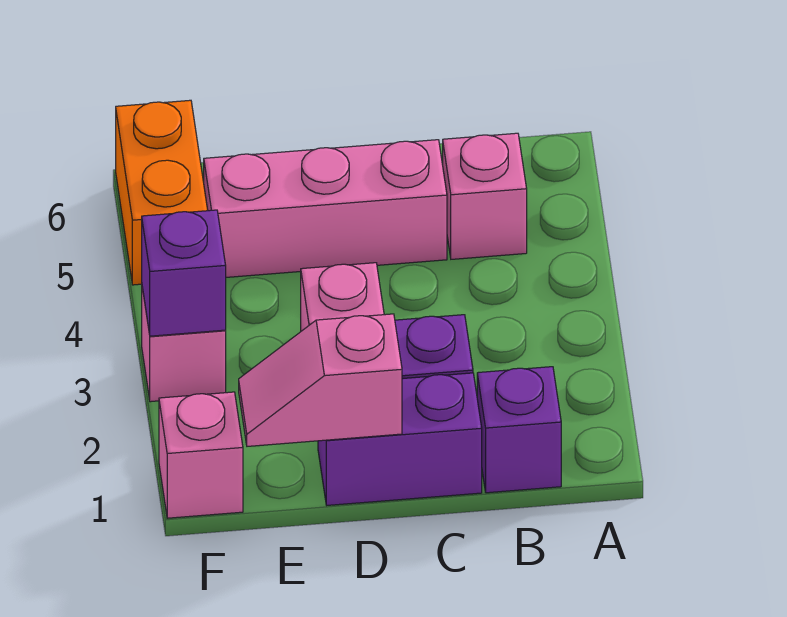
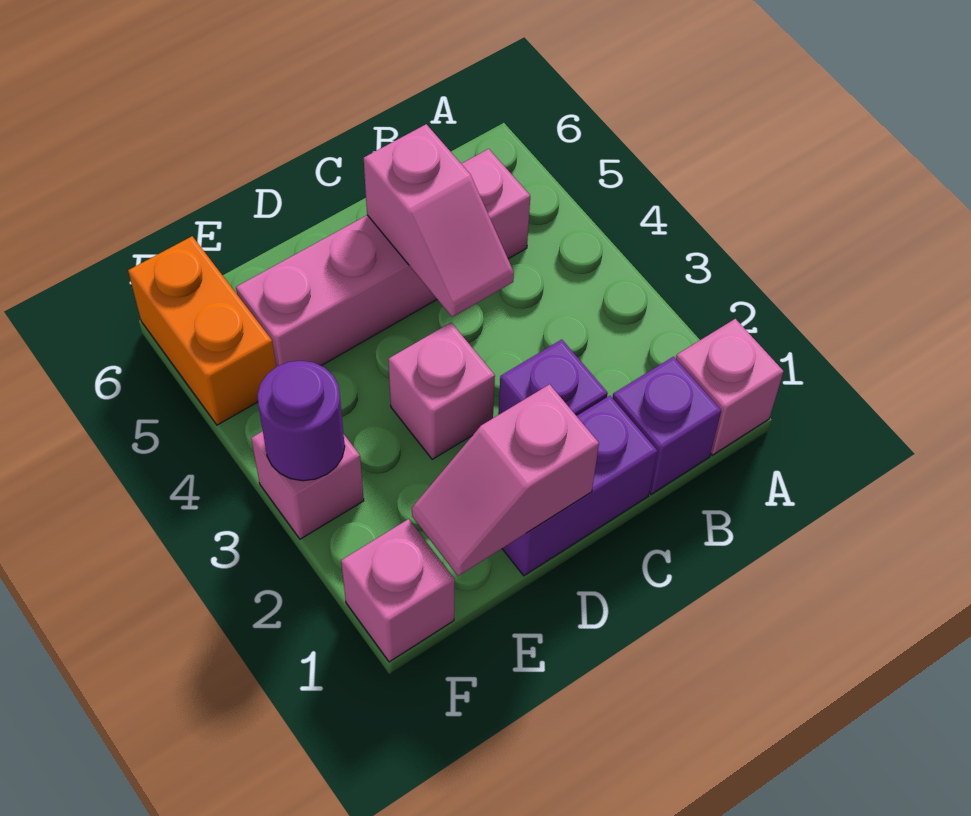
none -> pink brick A1 level 1
none -> pink slope C4:C5 level 2 top 5
purple brick F3 level 2 -> purple round brick F3 level 2

